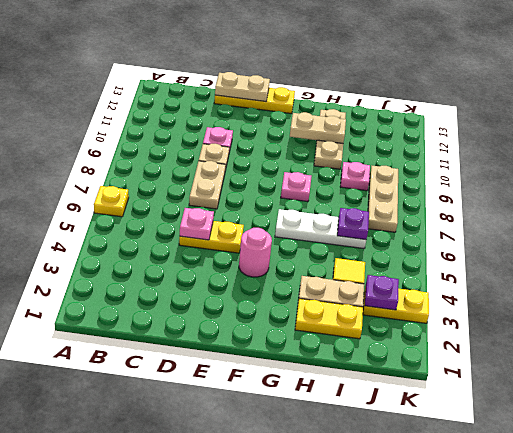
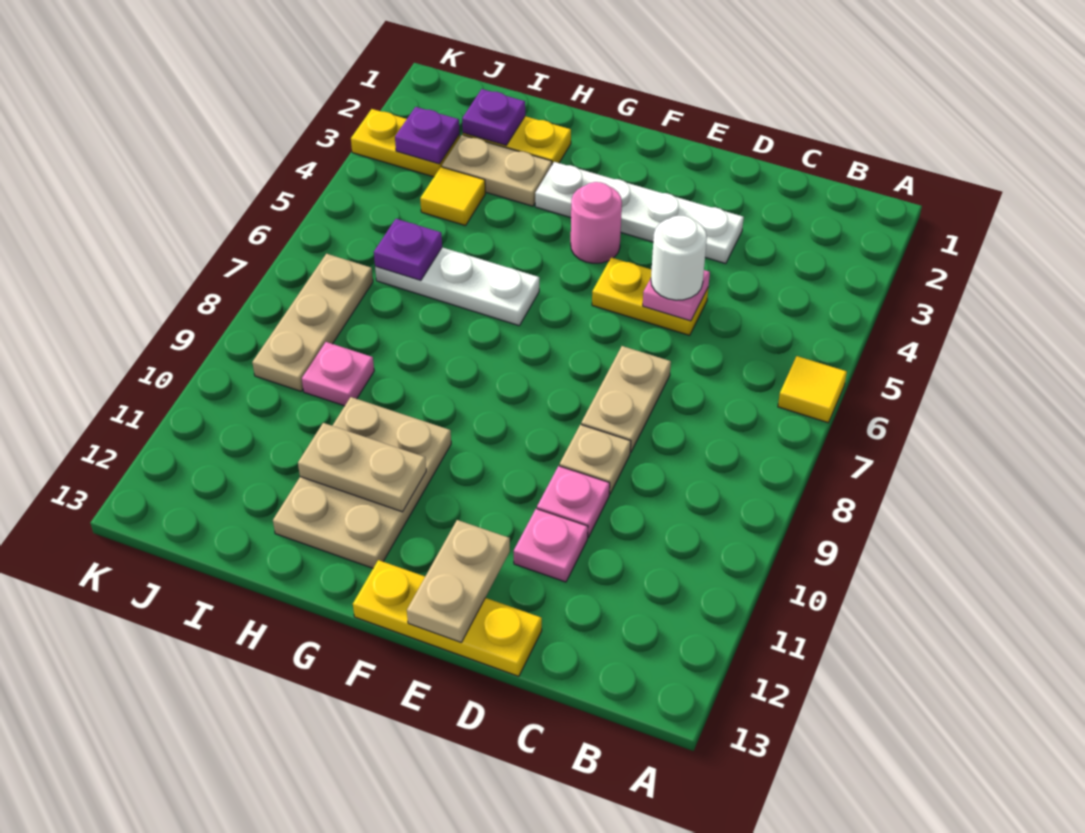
yellow plate A6 level 1 -> yellow tile A6 level 1
none -> white plate D3:G3 level 1
none -> white round brick D5 level 3
tan plate D13:E13 level 2 -> tan plate E12:E13 level 2
pink plate G8 level 1 -> pink plate D11 level 1
tan plate H10:H12 level 1 -> tan plate G10:H12 level 1
none -> purple plate I2 level 2

